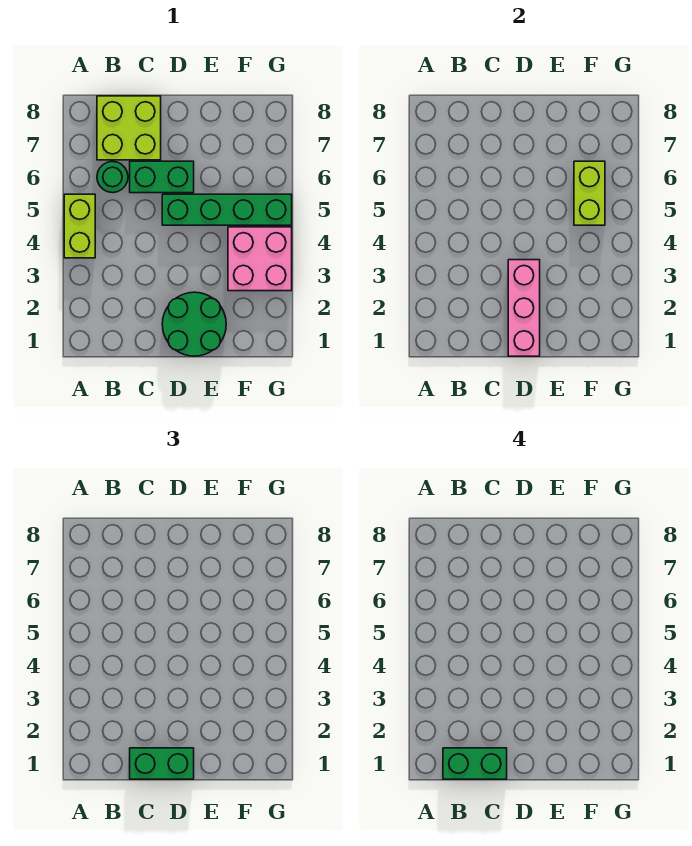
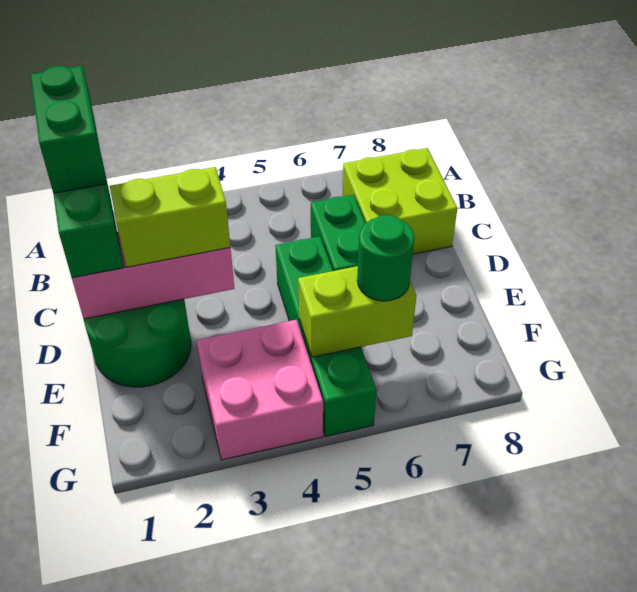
lime brick A4:A5 level 1 -> lime brick D2:D3 level 3
green round brick B6 level 1 -> green round brick F6 level 3

